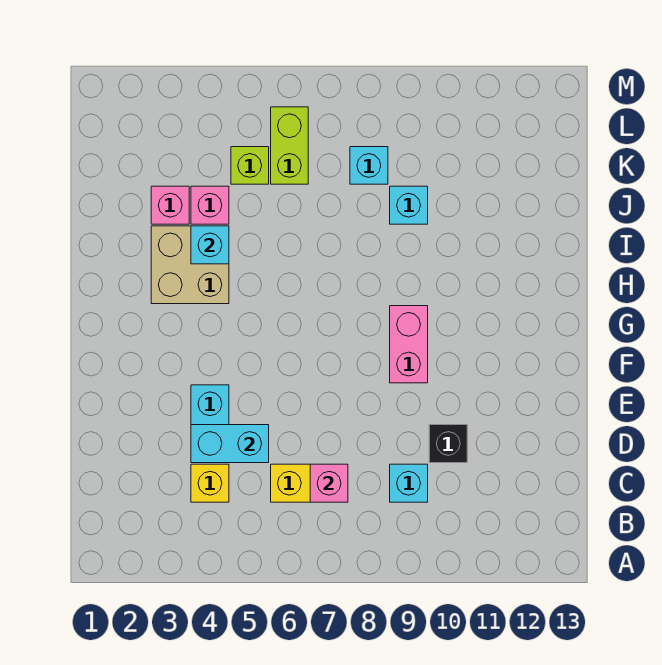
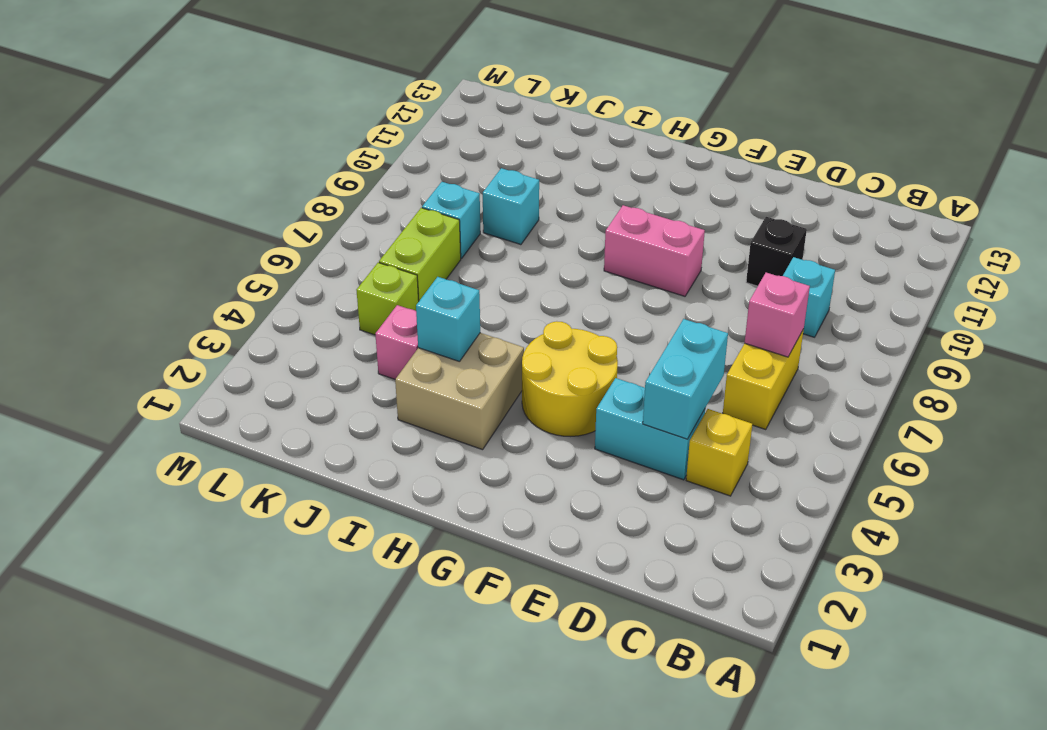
none -> yellow round brick F4:G5 level 1
pink brick J3 level 1 -> none
lime brick K6:L6 level 1 -> lime brick K6:K7 level 1

